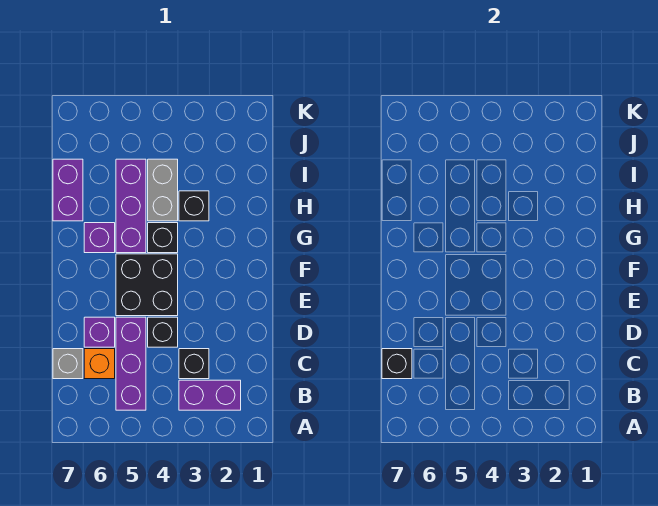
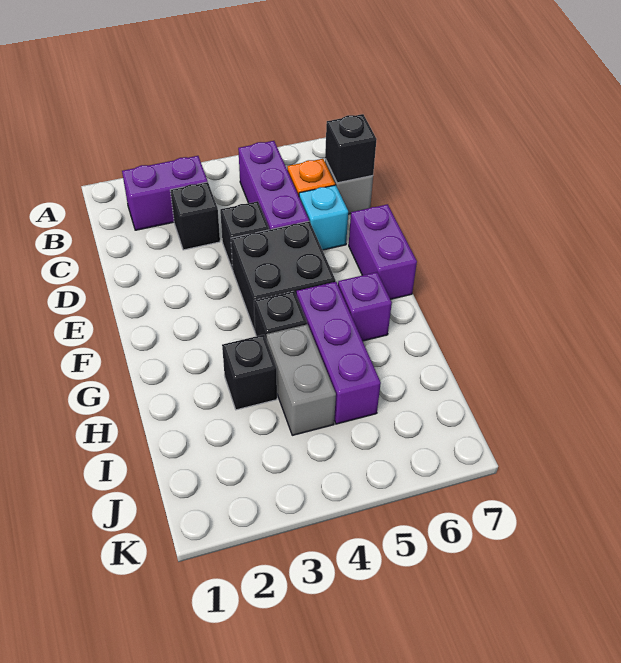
purple brick D6 level 1 -> cyan brick D6 level 1
purple brick H7:I7 level 1 -> purple brick E7:F7 level 1

